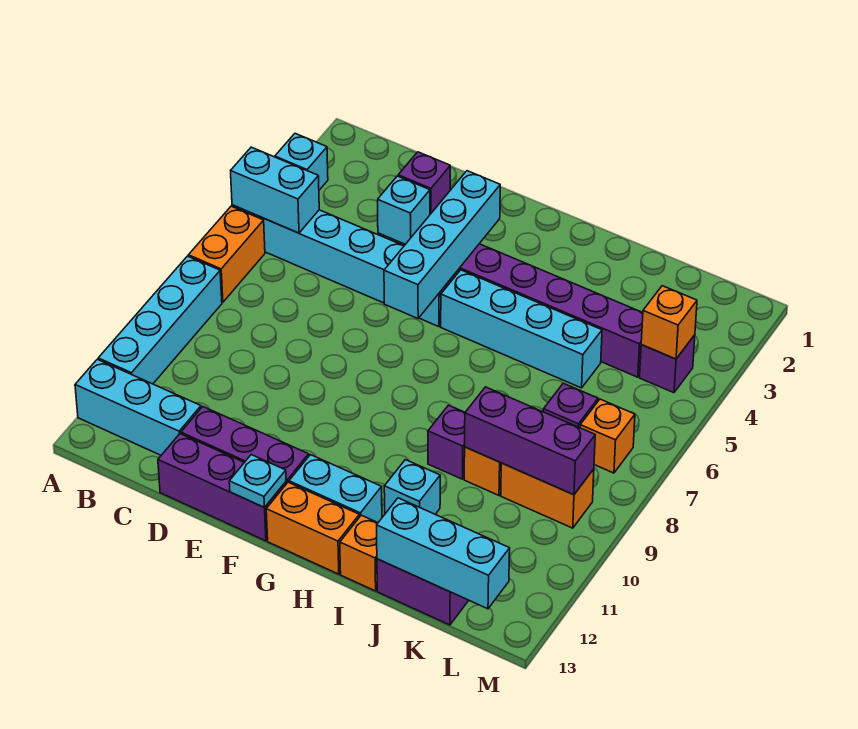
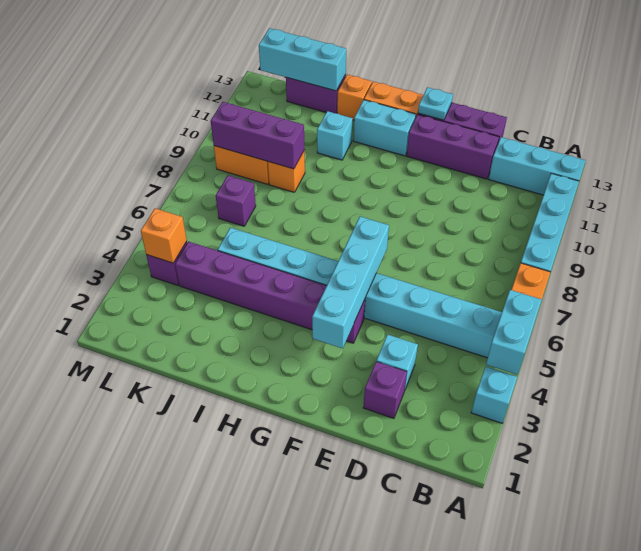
cyan brick A5:B5 level 2 -> cyan brick A4:A5 level 2
purple brick I9 level 1 -> none
orange brick L7 level 1 -> none

